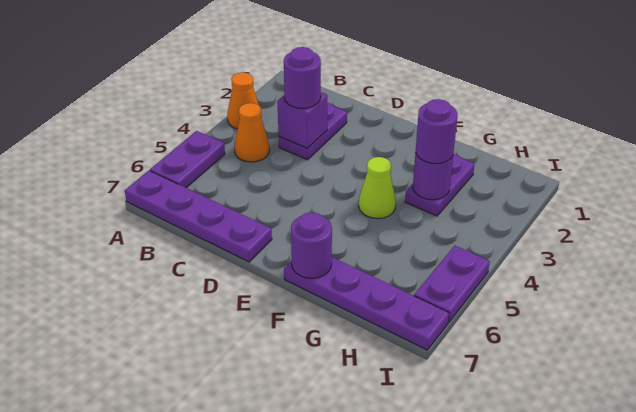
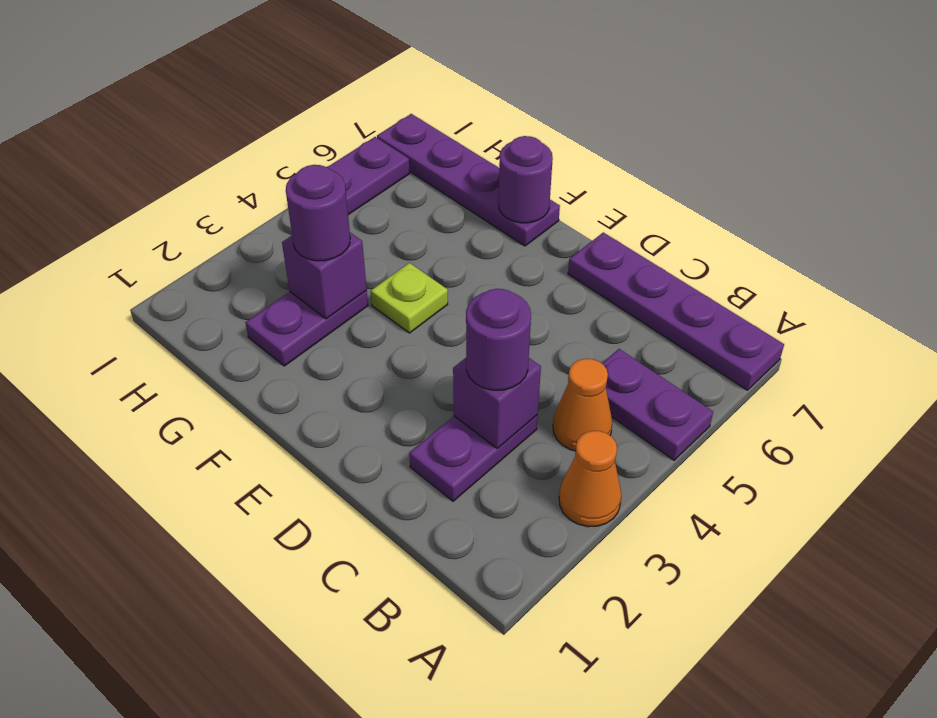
purple plate A5:A6 level 1 -> purple plate A5:B5 level 1
lime cone F4 level 1 -> lime plate F4 level 1
purple round brick G3 level 2 -> purple brick G3 level 2

